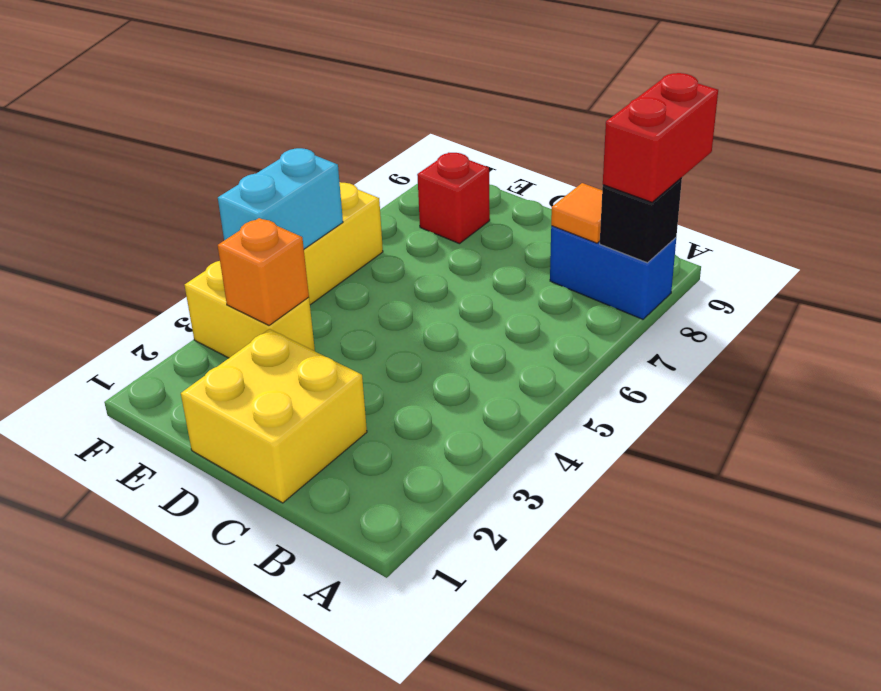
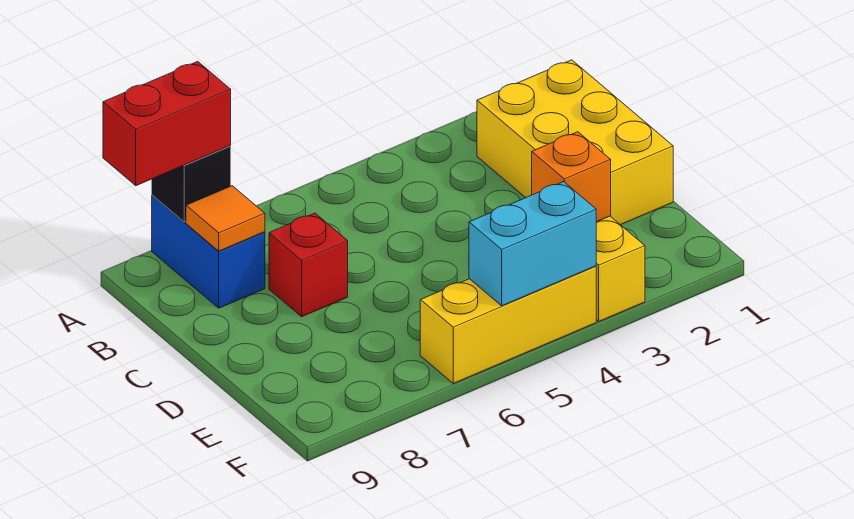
yellow brick C1:D2 level 1 -> yellow brick B1:D2 level 1
red brick E8 level 1 -> red brick C7 level 1

